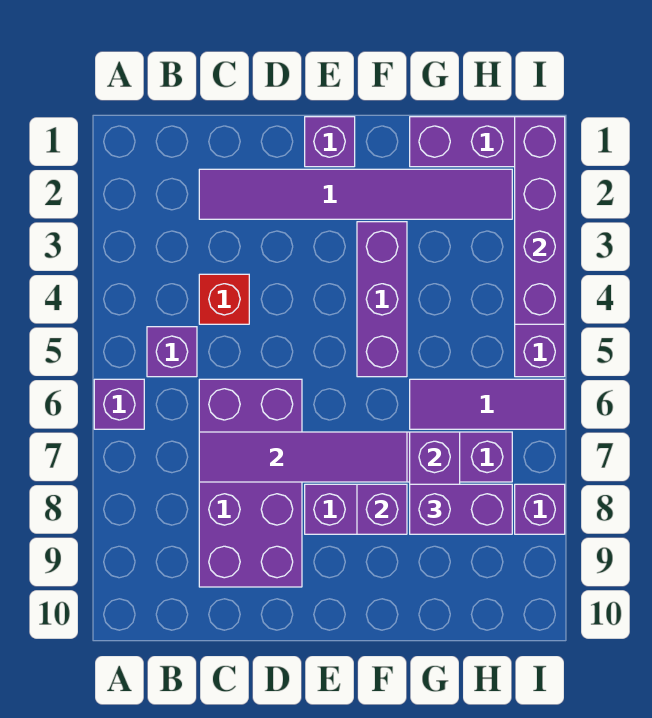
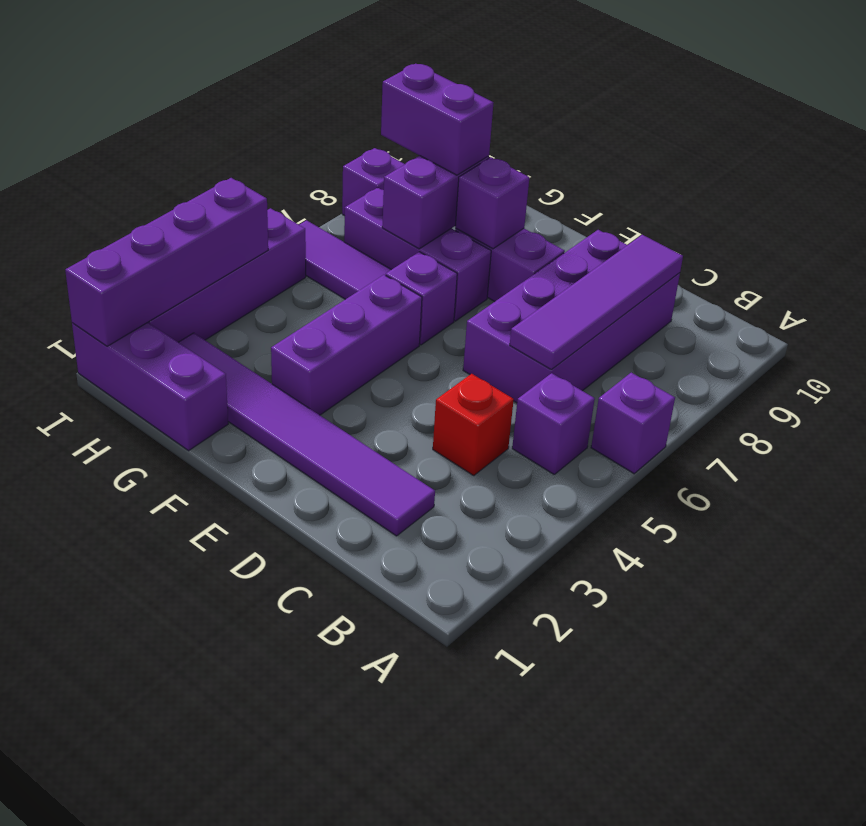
purple tile C7:F7 level 2 -> purple tile C6:C9 level 2
purple brick E1 level 1 -> purple brick F6 level 1

